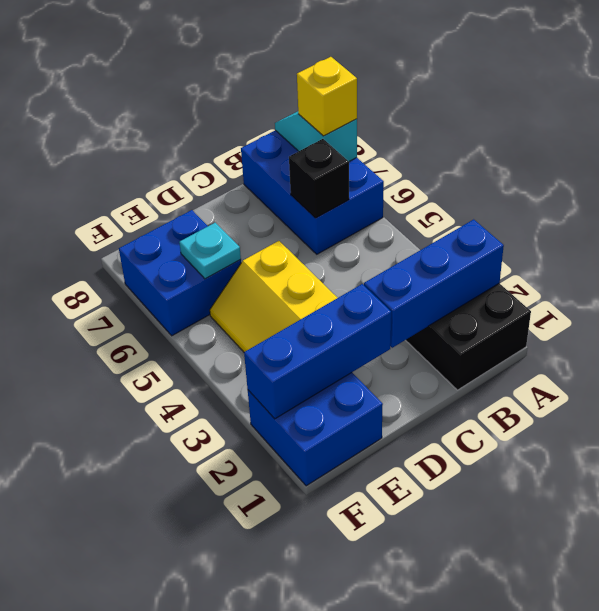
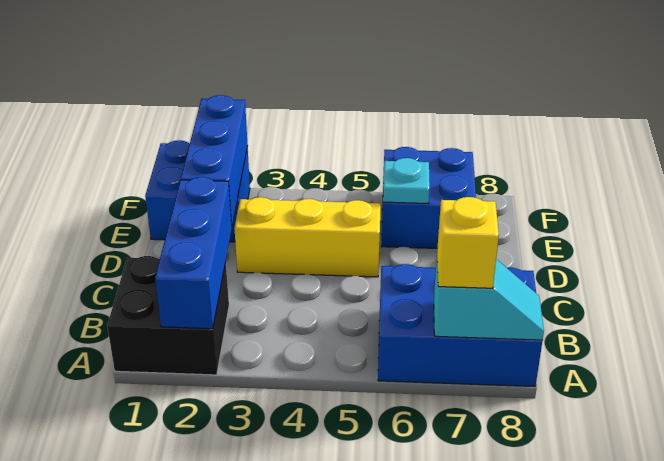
black brick B6 level 2 -> none

